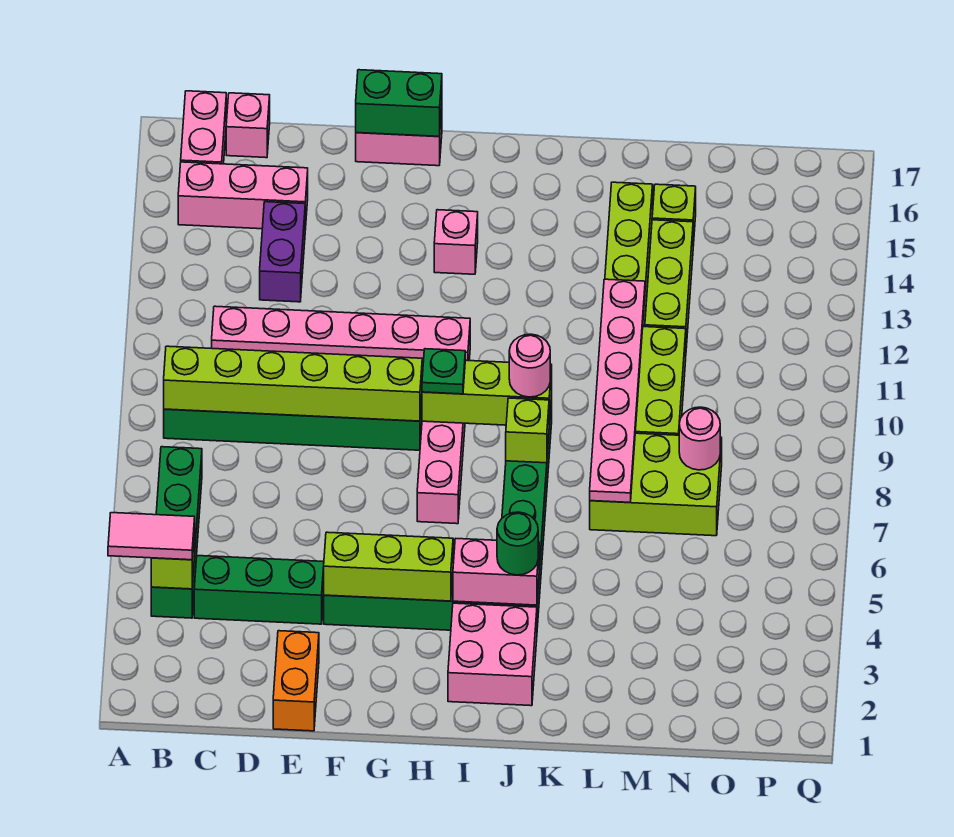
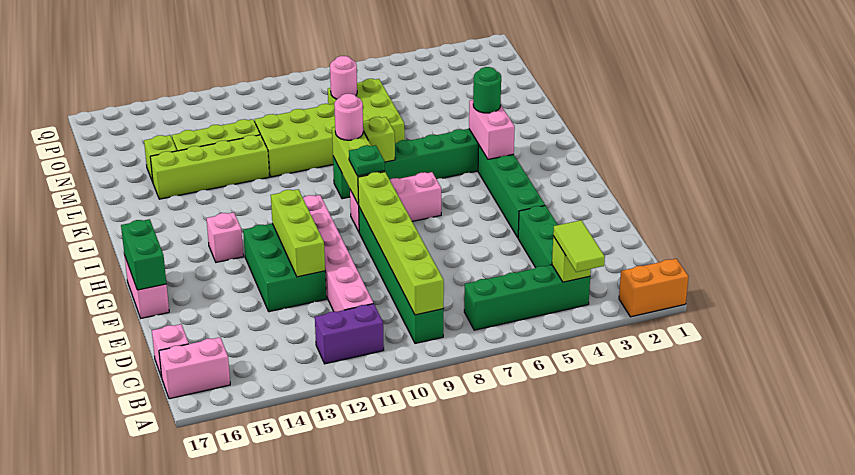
pink tile A4:B4 level 3 -> lime tile A4:B4 level 3
pink brick B15:D15 level 1 -> none
purple brick D13:D14 level 1 -> purple brick B11:B12 level 1
orange brick E1:E2 level 1 -> orange brick A1:A2 level 1
none -> green brick E12:G13 level 1
lime brick F4:H4 level 2 -> lime brick E12:G12 level 2
pink brick I2:J3 level 1 -> none
pink plate L7:L12 level 2 -> none

